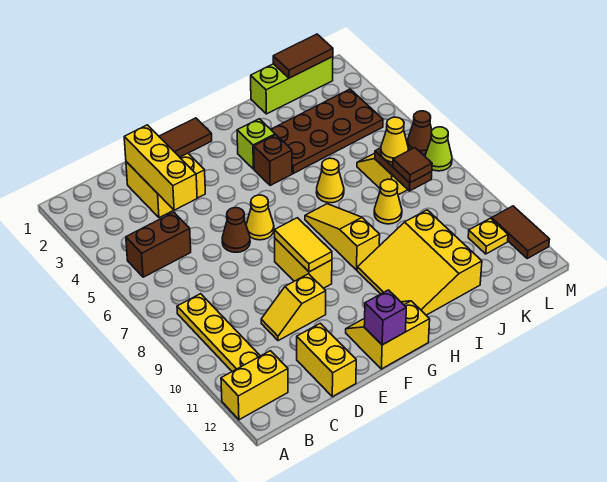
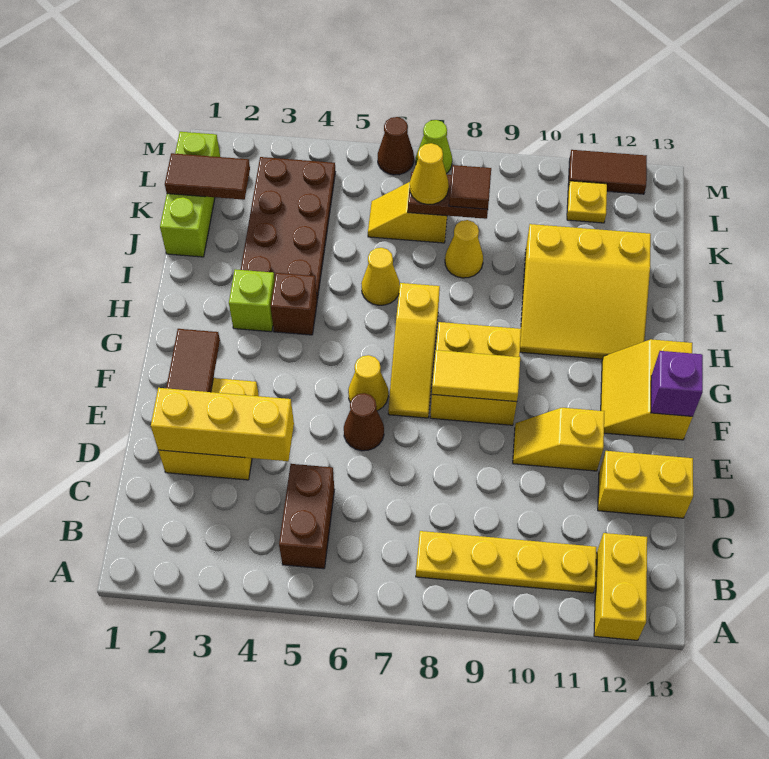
yellow slope D10:E10 level 1 top E -> yellow slope E10:E11 level 1 top 11
yellow brick F8:F9 level 1 -> yellow brick F8:G9 level 1
yellow slope H7:H9 level 1 top 9 -> yellow slope F7:H7 level 1 top H
brown tile K1:L1 level 2 -> brown tile K1:K2 level 2

